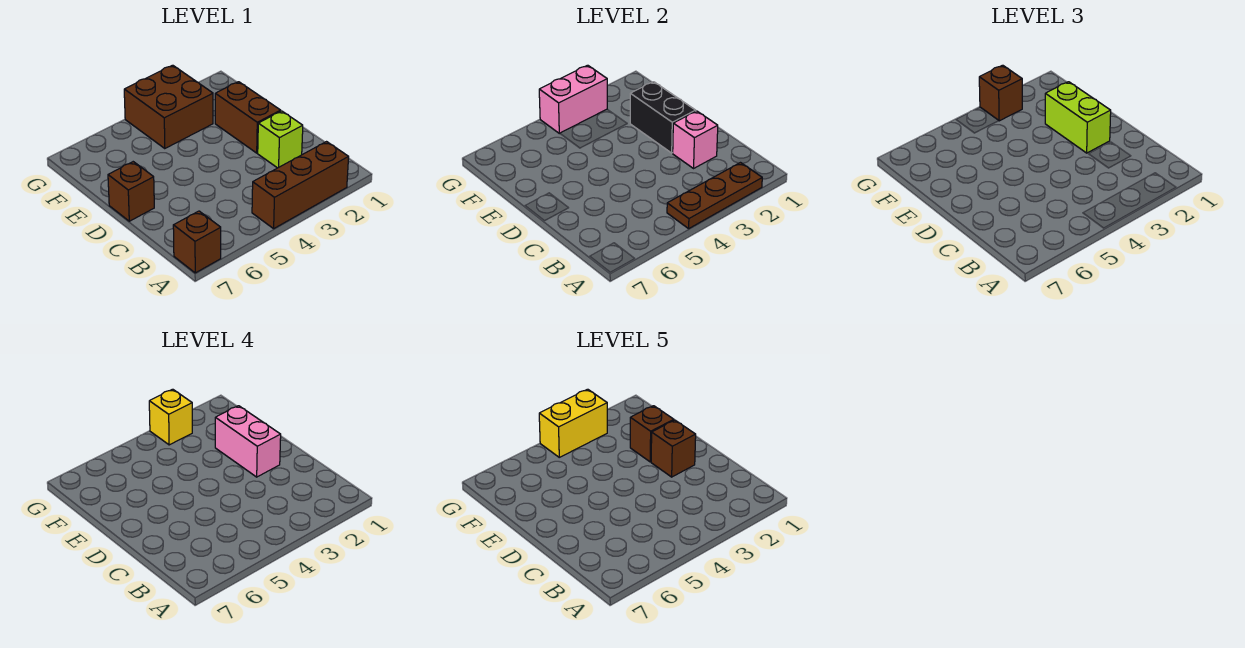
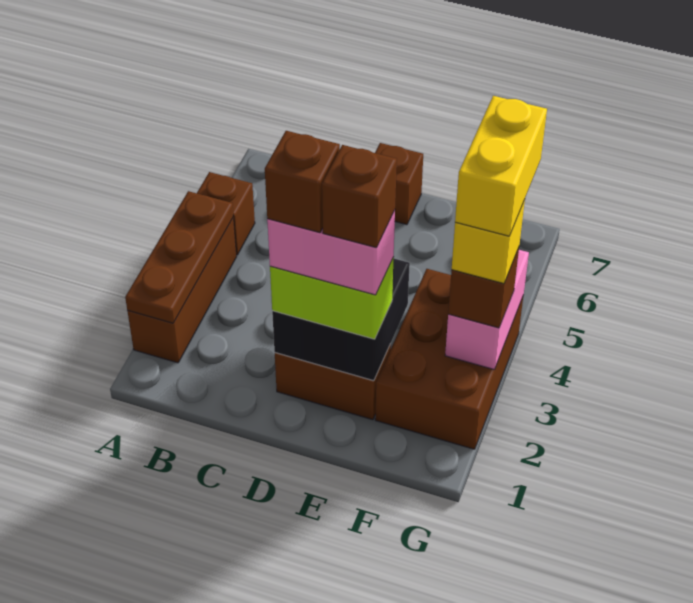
brown brick A7 level 1 -> brown brick A5 level 1
lime brick C2 level 1 -> none
pink brick C2 level 2 -> none
black brick D2:E2 level 2 -> black brick D2:E3 level 2
brown brick F3:G4 level 1 -> brown brick F2:G4 level 1

